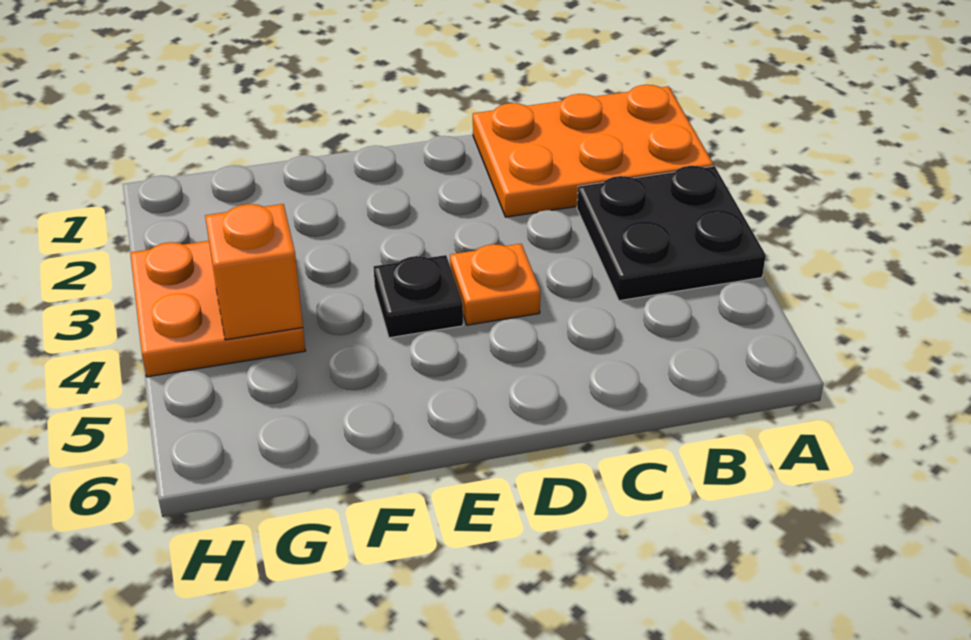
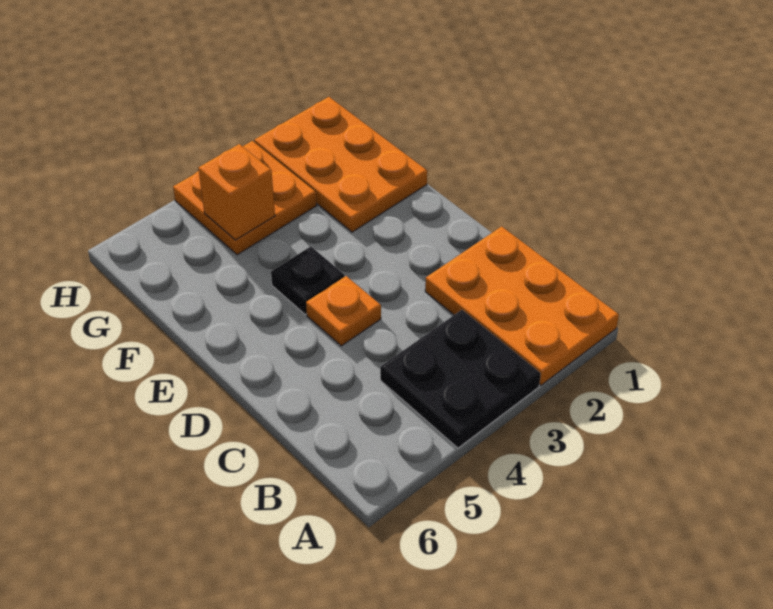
none -> orange plate F1:H2 level 1

